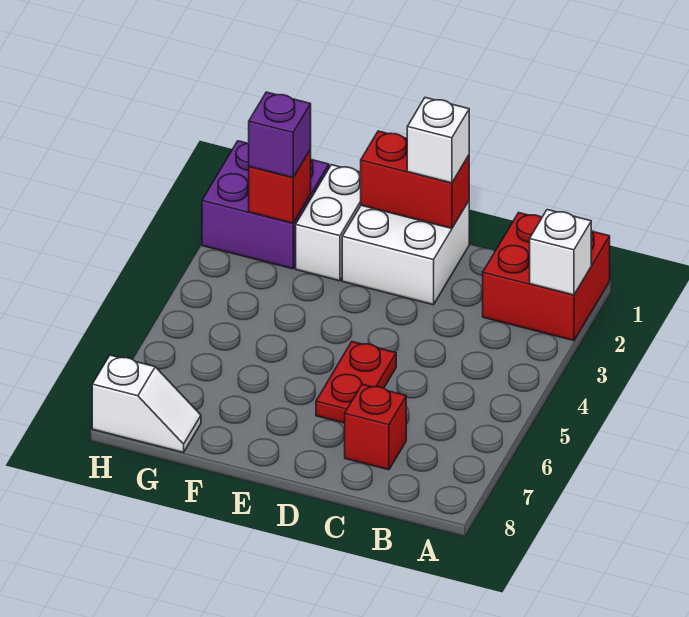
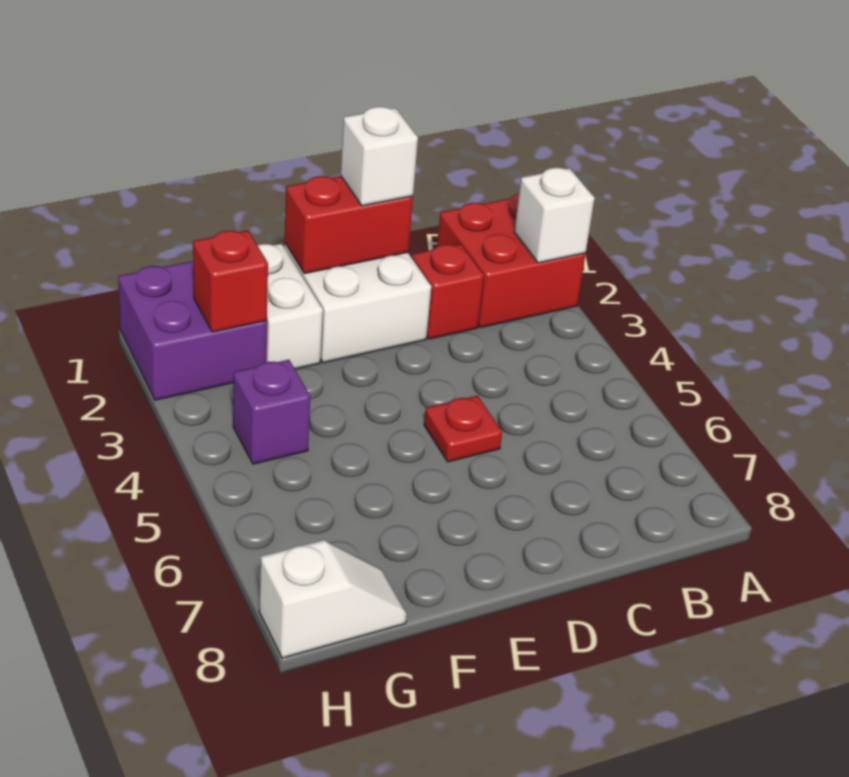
red brick C7 level 1 -> red brick C2 level 1
red plate D5:D6 level 1 -> red plate D5 level 1
purple brick G2 level 3 -> purple brick G4 level 1

